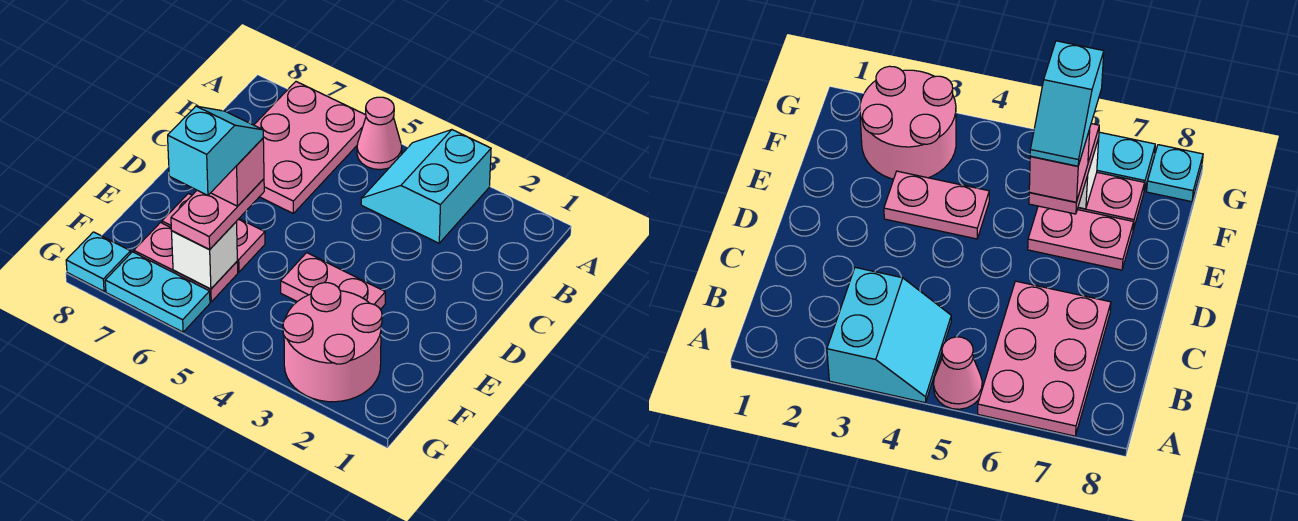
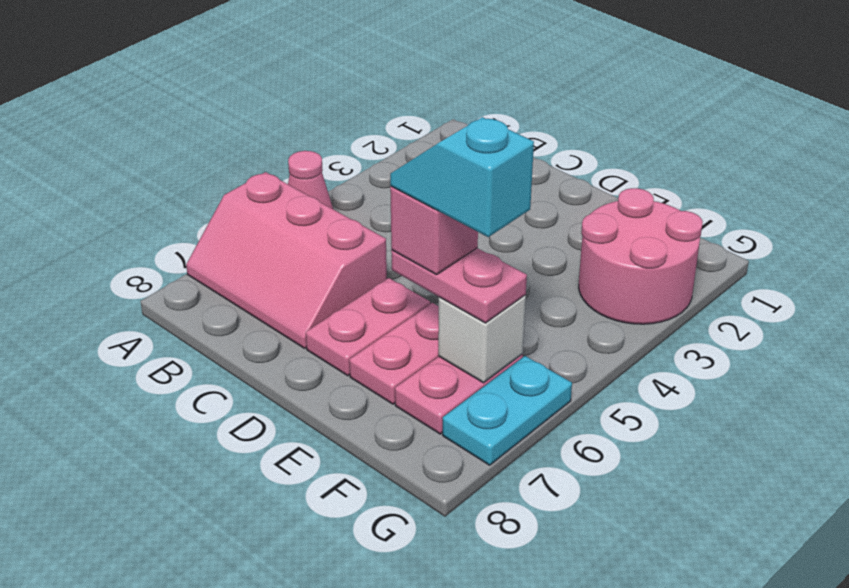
cyan slope A3:B4 level 1 top 3 -> none
pink plate A6:C7 level 1 -> pink slope A6:C7 level 1 top 6
pink plate E3:E4 level 1 -> pink plate D6:D7 level 1
cyan plate G8 level 1 -> none

